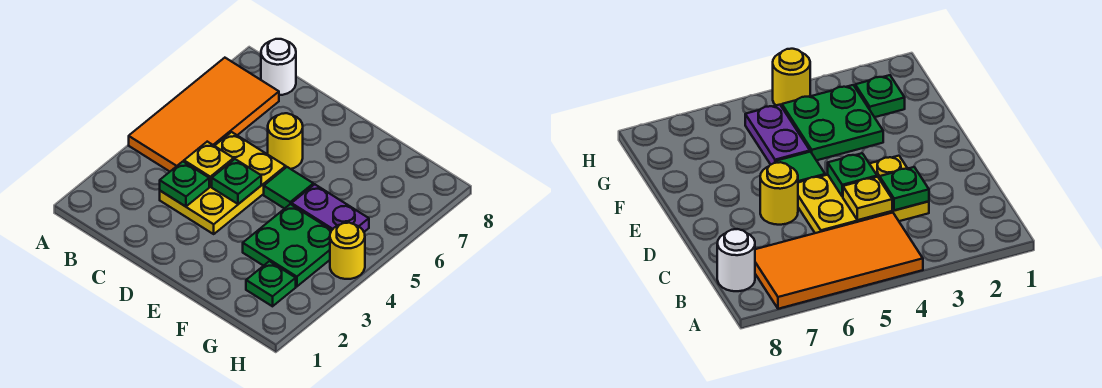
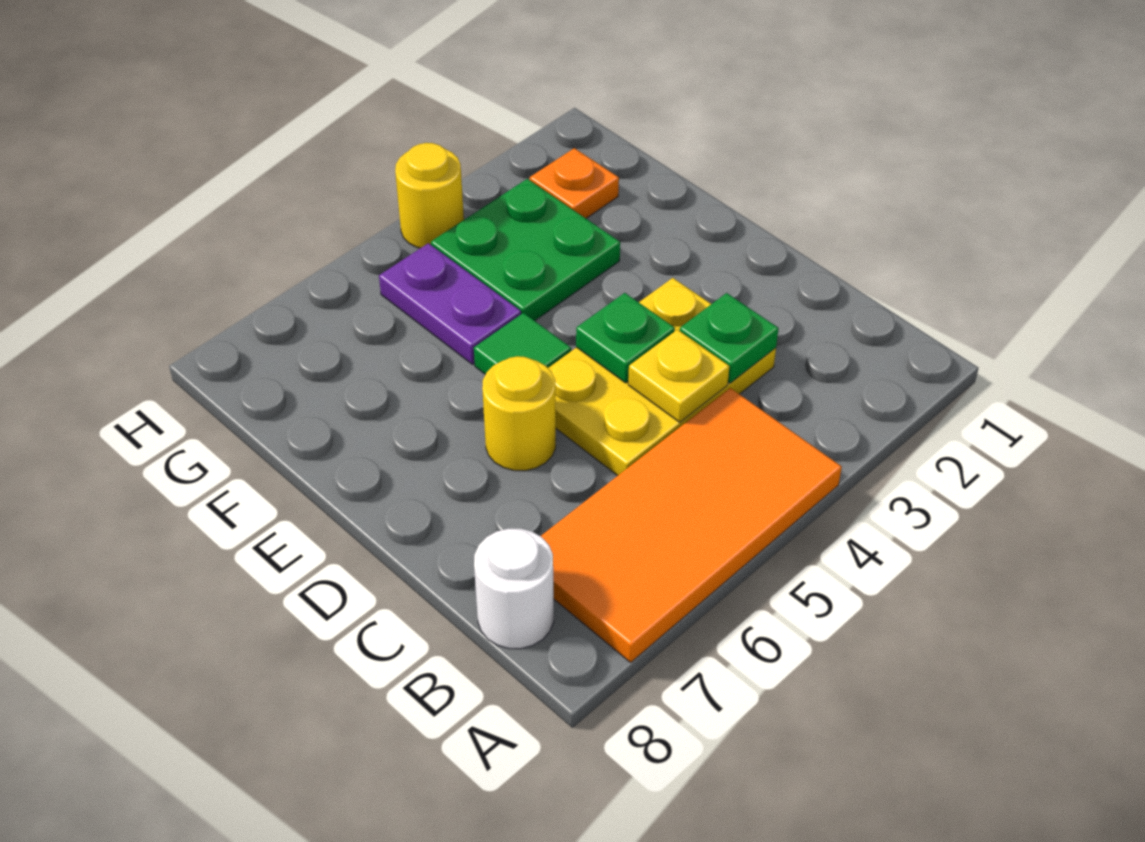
green plate G2 level 1 -> orange plate G2 level 1

